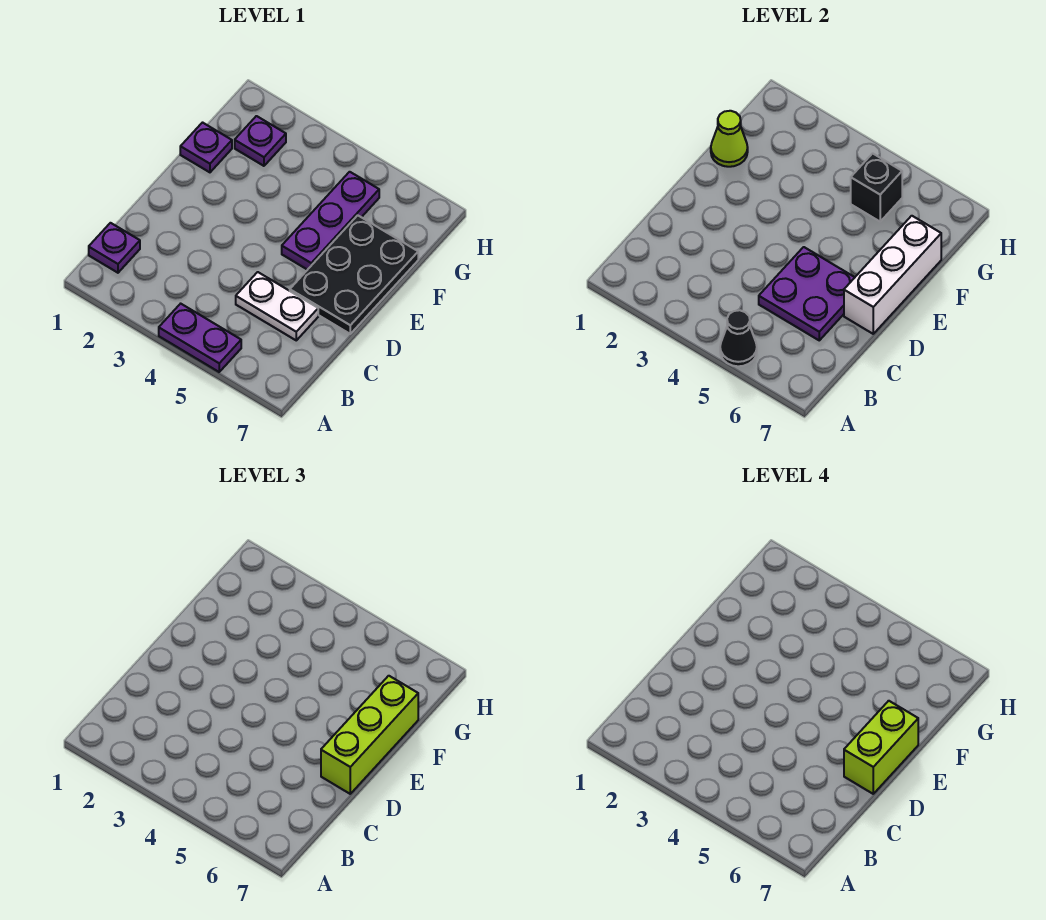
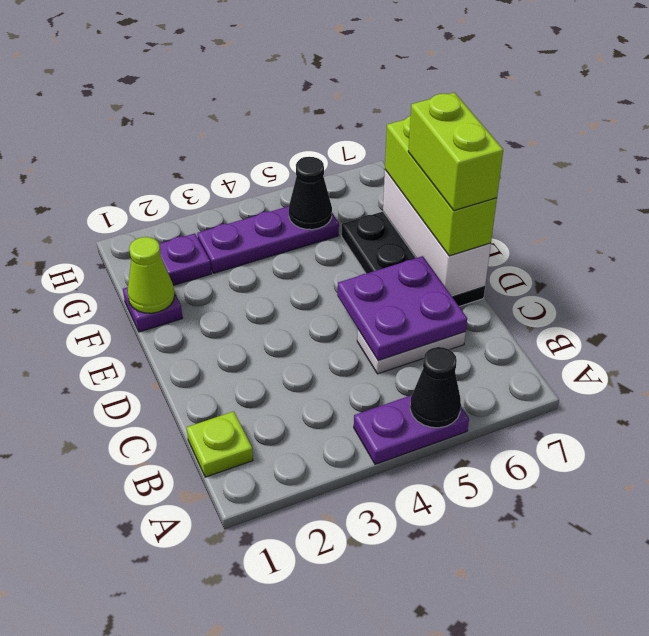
purple plate B1 level 1 -> lime plate B1 level 1
purple plate E5:G5 level 1 -> purple plate G3:G5 level 1
black brick G5 level 2 -> black cone G5 level 2

